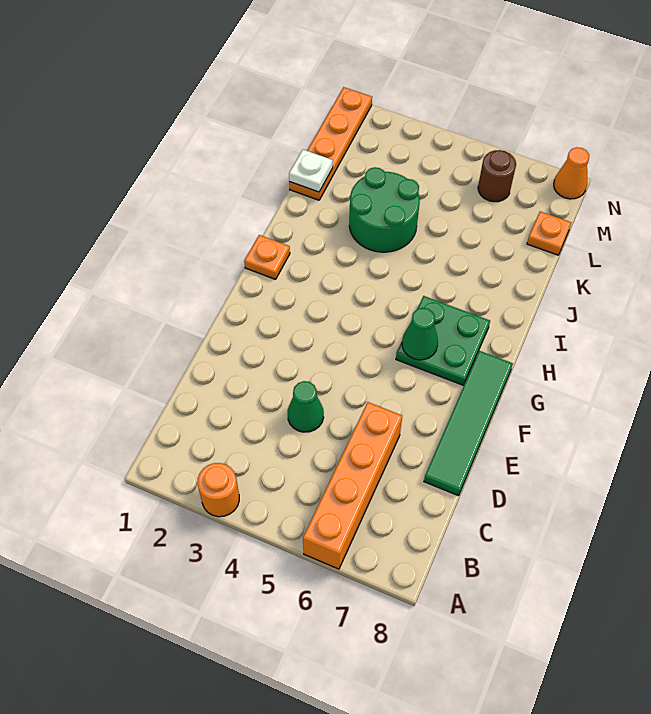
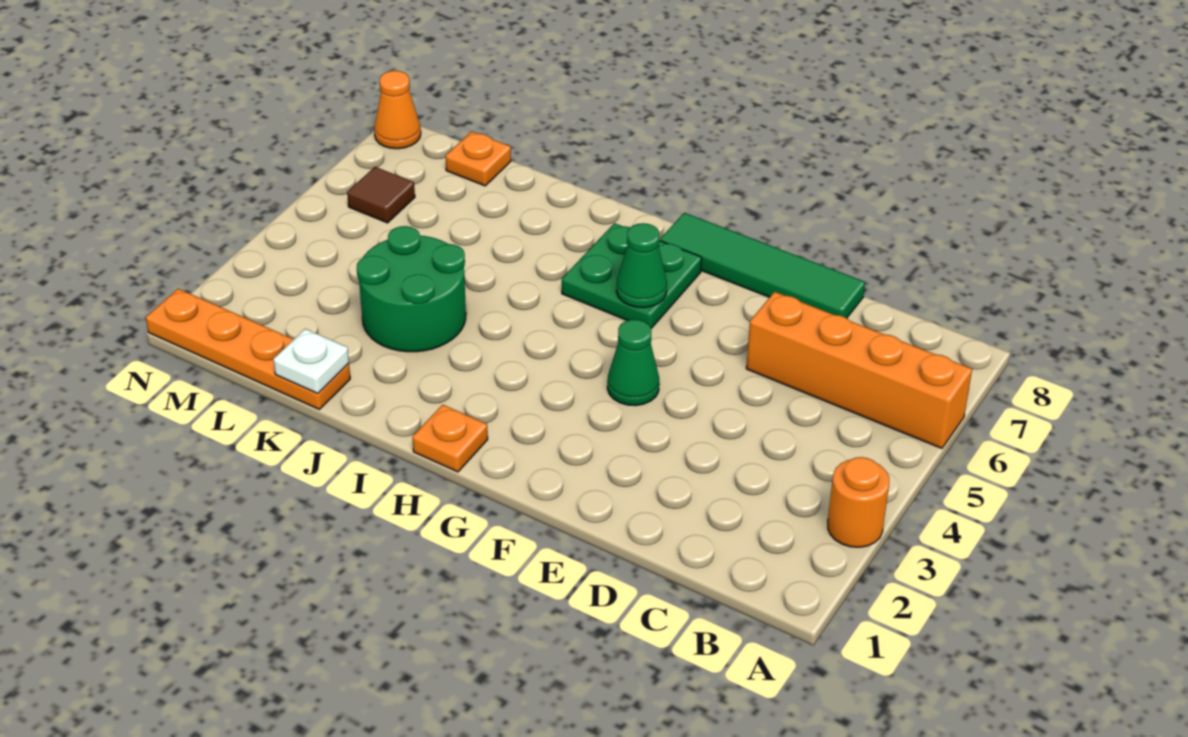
green cone D4 level 1 -> green cone F4 level 1
brown round brick M6 level 1 -> brown tile M6 level 1

